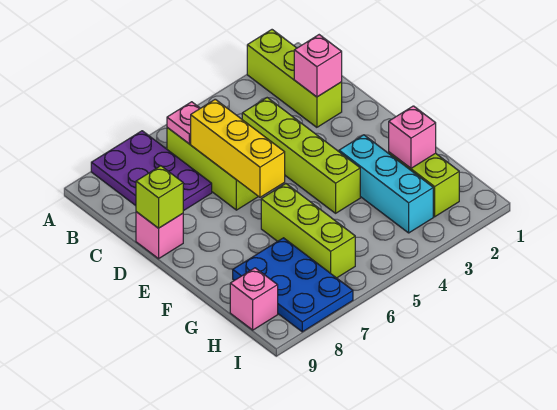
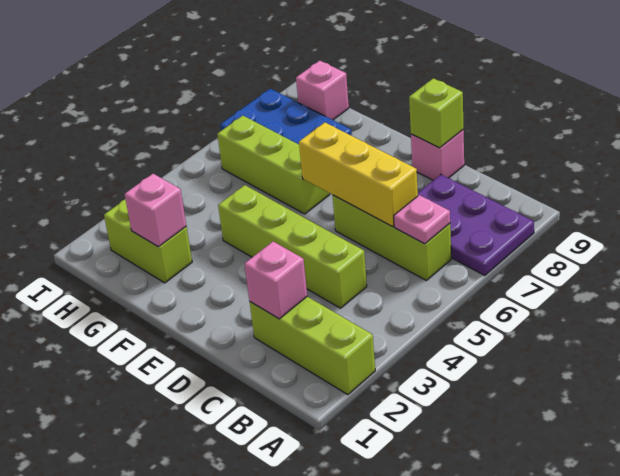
cyan brick F3:H3 level 1 -> none

